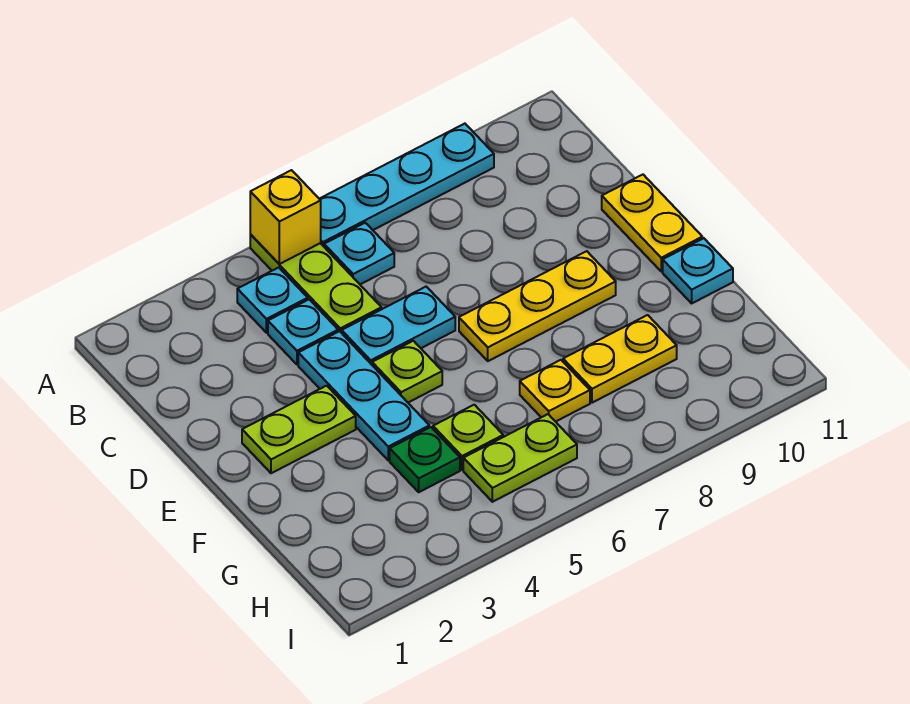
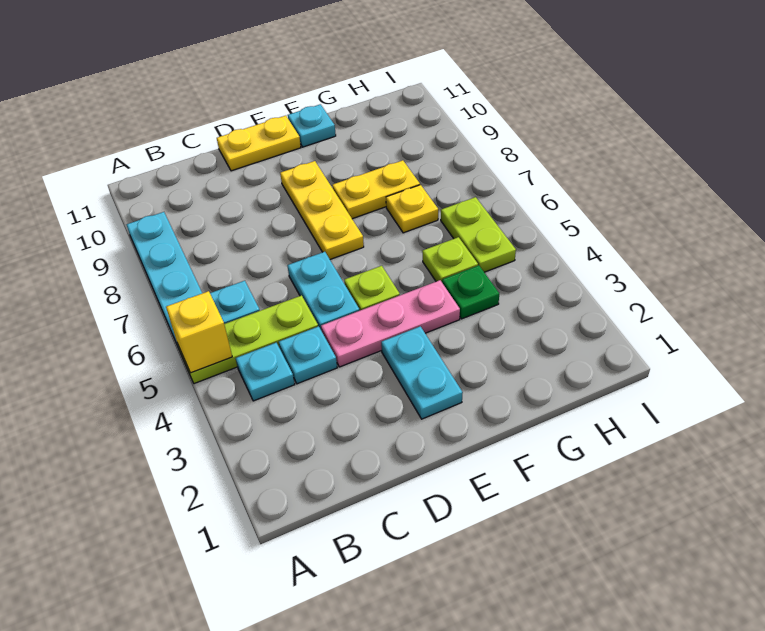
cyan plate D4:F4 level 1 -> pink plate D4:F4 level 1
lime plate E2:E3 level 1 -> cyan plate E2:E3 level 1
yellow plate G8:G9 level 1 -> yellow plate F8:G8 level 1

